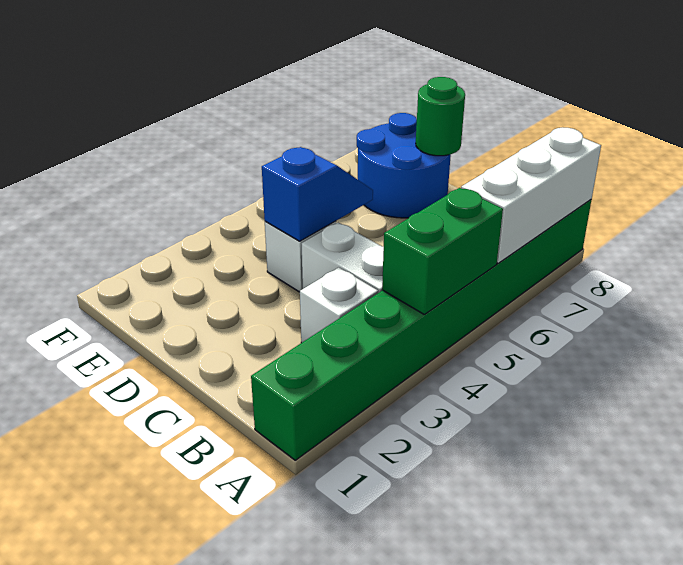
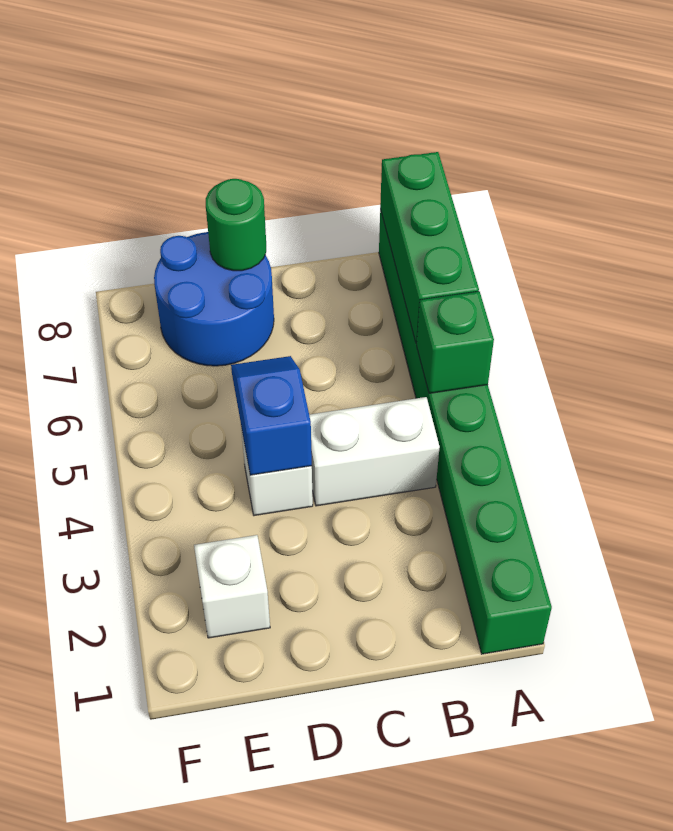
green brick A4:A5 level 2 -> green brick A5 level 2
white brick A6:A8 level 2 -> green brick A6:A8 level 2
white brick B3 level 1 -> white brick E2 level 1

